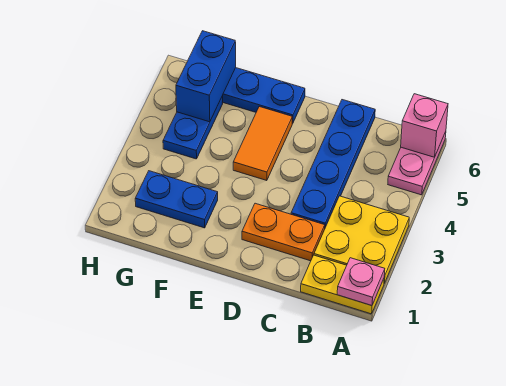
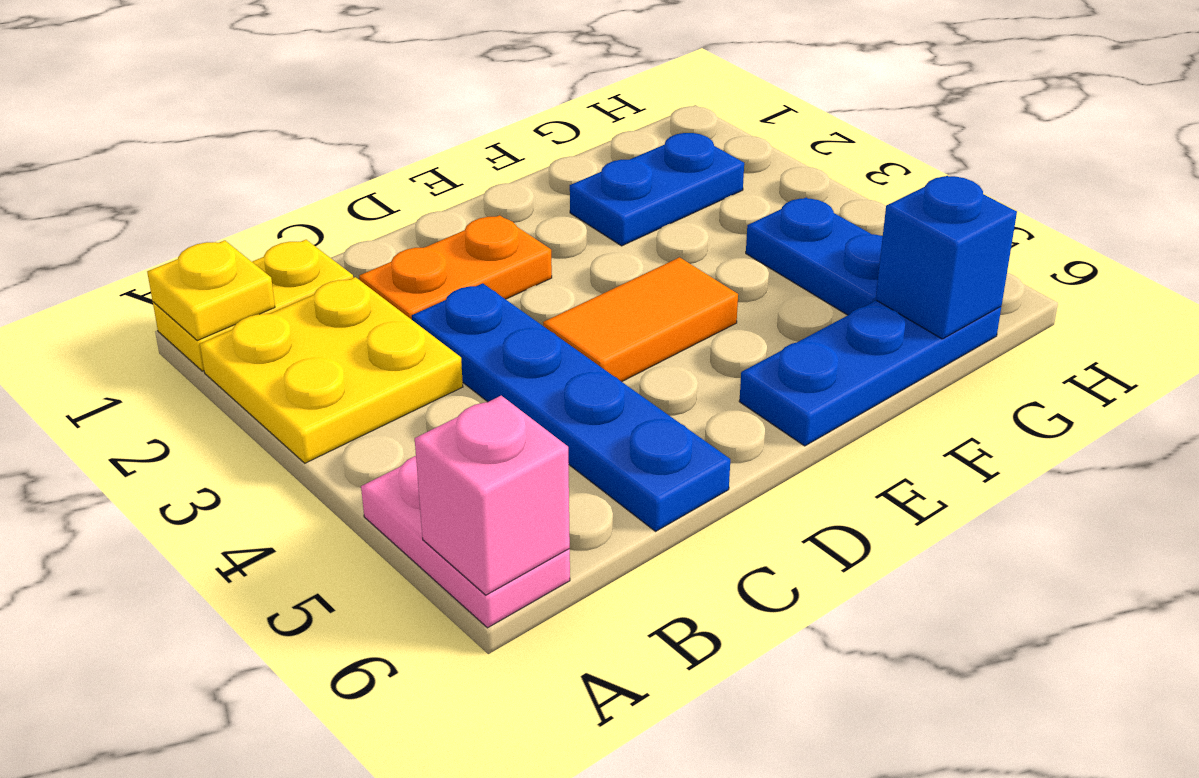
pink plate A1 level 2 -> yellow plate A1 level 2
orange tile E4:E5 level 1 -> orange tile D4:E4 level 1
blue brick G5:G6 level 2 -> blue brick G6 level 2

